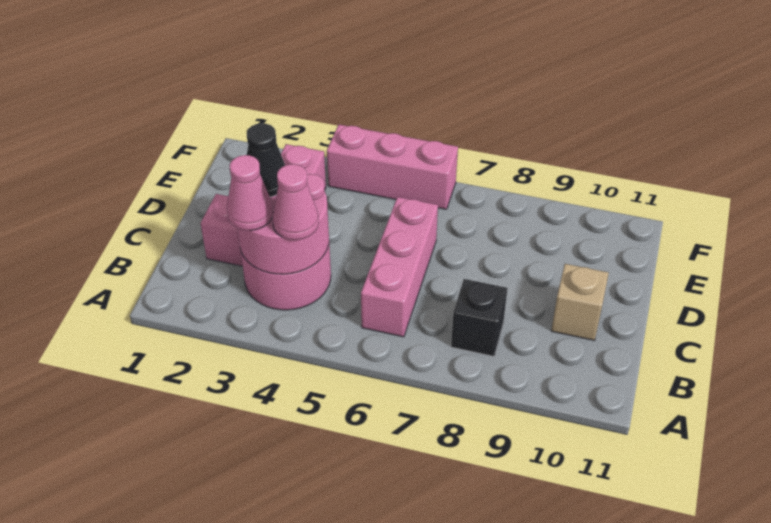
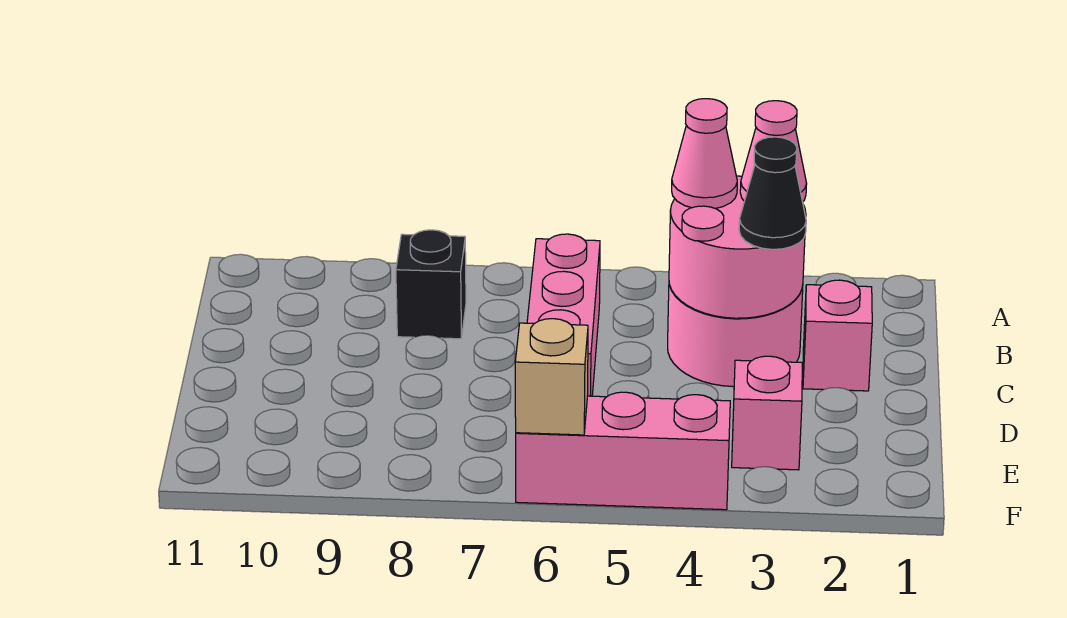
tan brick C10 level 1 -> tan brick F6 level 2

